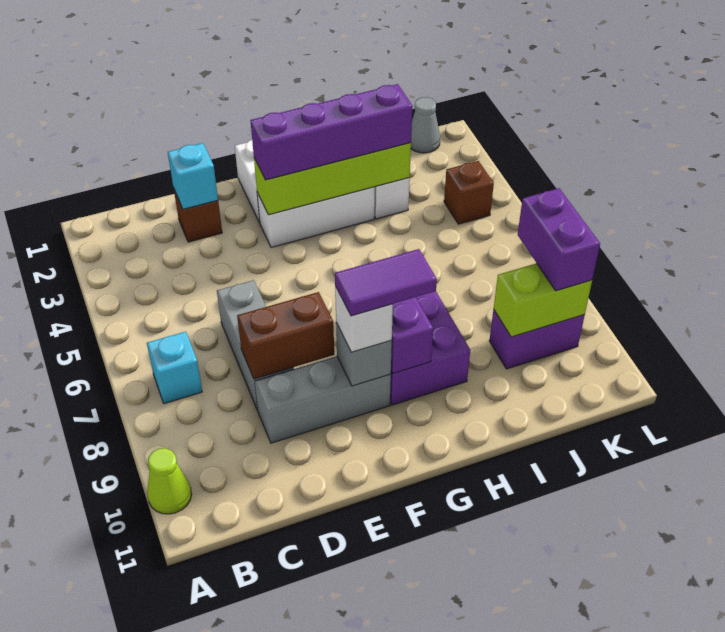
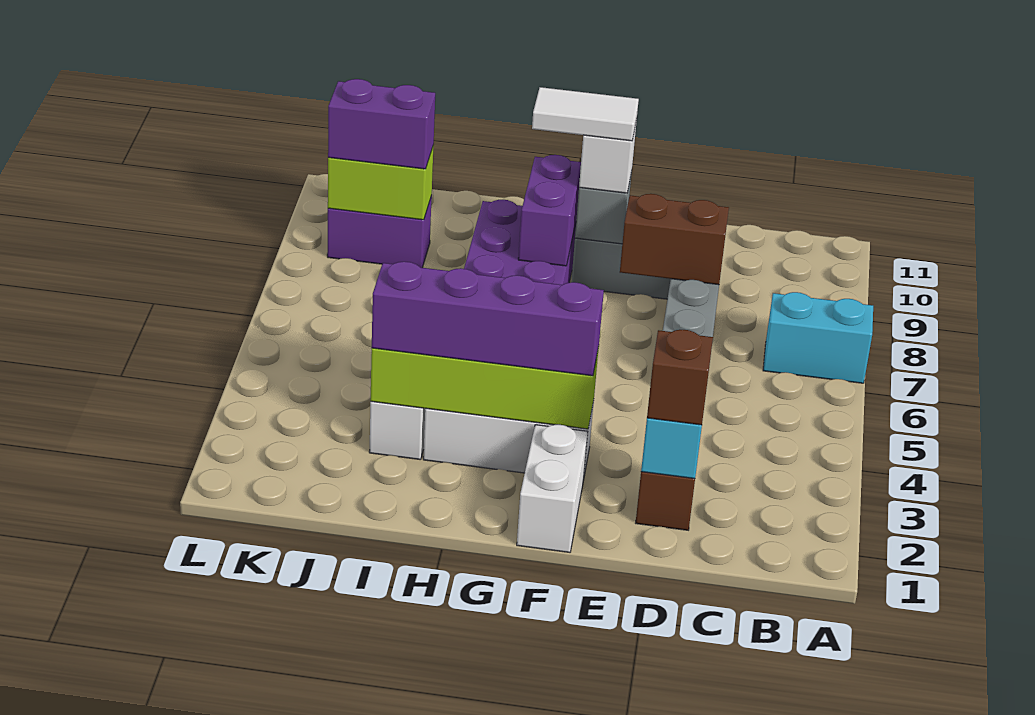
lime cone A10 level 1 -> none
cyan brick B7 level 1 -> cyan brick A7:B7 level 1
purple tile F9:G9 level 4 -> white tile F9:G9 level 4
grey cone K1 level 1 -> none
brown brick K4 level 1 -> brown brick D2 level 3
purple brick K8:K9 level 3 -> purple brick J9:K9 level 3

